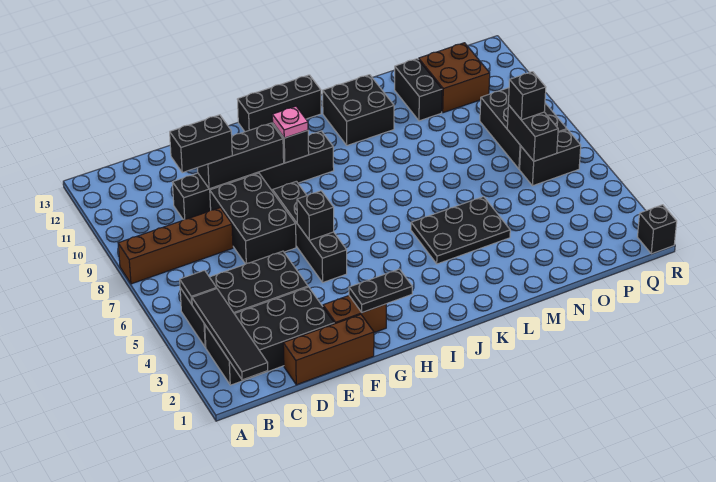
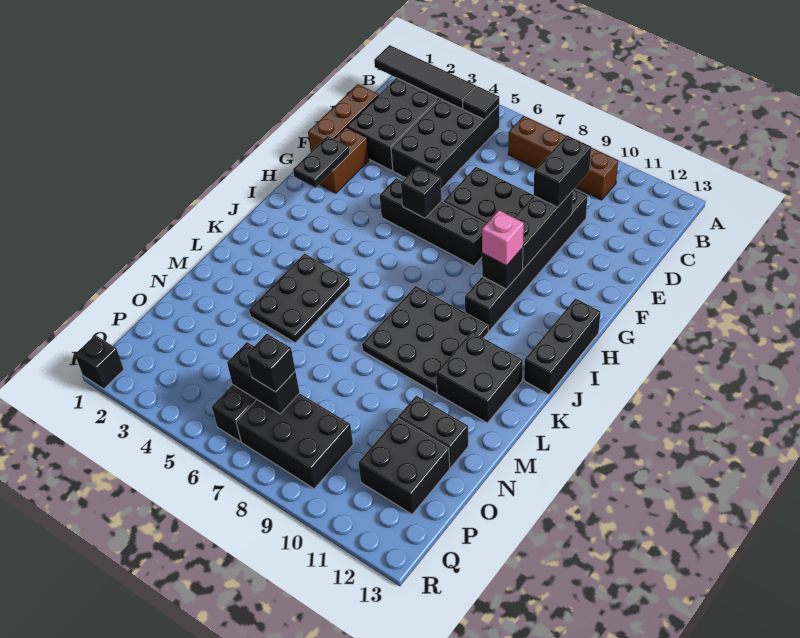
brown brick A8:D8 level 1 -> brown brick B7:B10 level 1
pink plate H10 level 3 -> pink brick H10 level 3
none -> black plate J8:L10 level 1
brown brick O11:P12 level 1 -> black brick O11:P12 level 1

